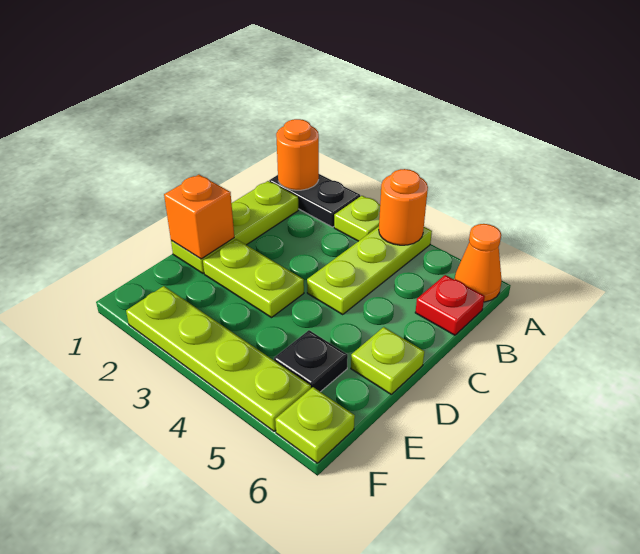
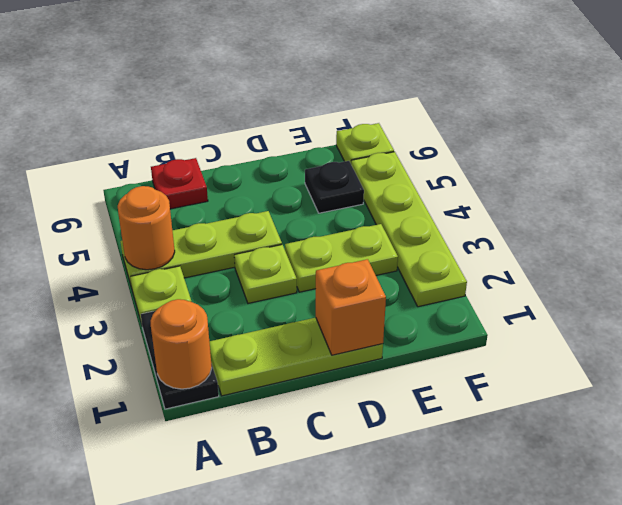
orange cone A6 level 1 -> none
lime plate D2:D3 level 1 -> lime plate D3:E3 level 1
lime plate D6 level 1 -> lime plate C3 level 1

